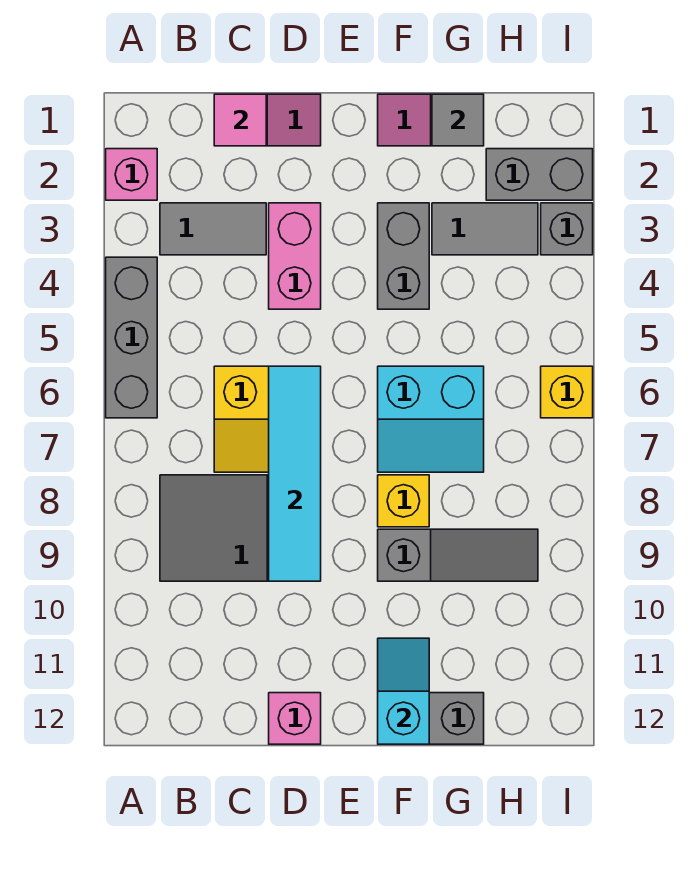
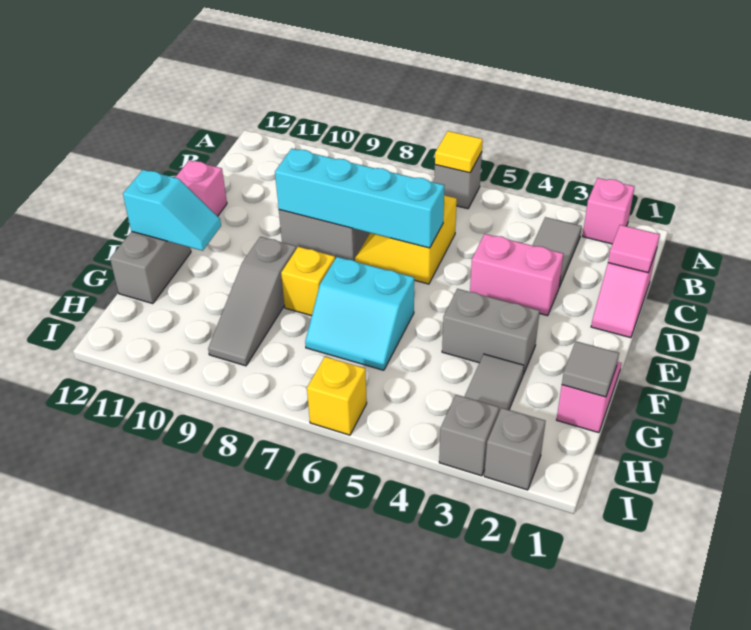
grey brick A4:A6 level 1 -> grey brick A6 level 1
none -> yellow tile A6 level 2
cyan tile D6:D9 level 2 -> cyan brick D6:D9 level 2
cyan slope F6:G7 level 1 top 6 -> cyan slope F6:G7 level 1 top F
grey brick H2:I2 level 1 -> grey brick I2 level 1

